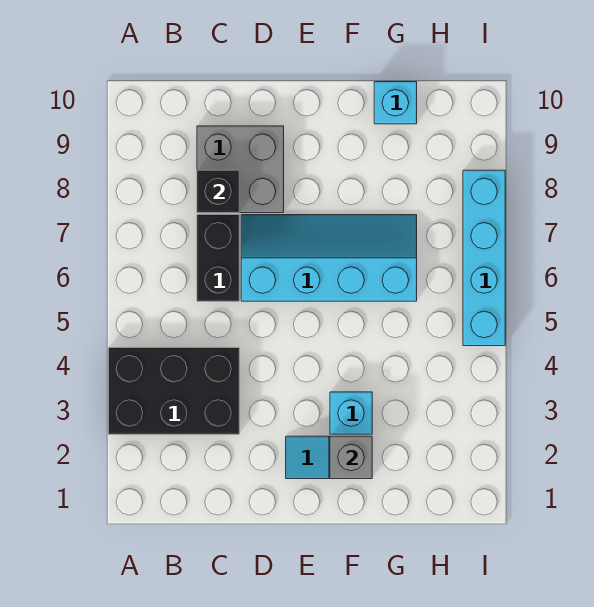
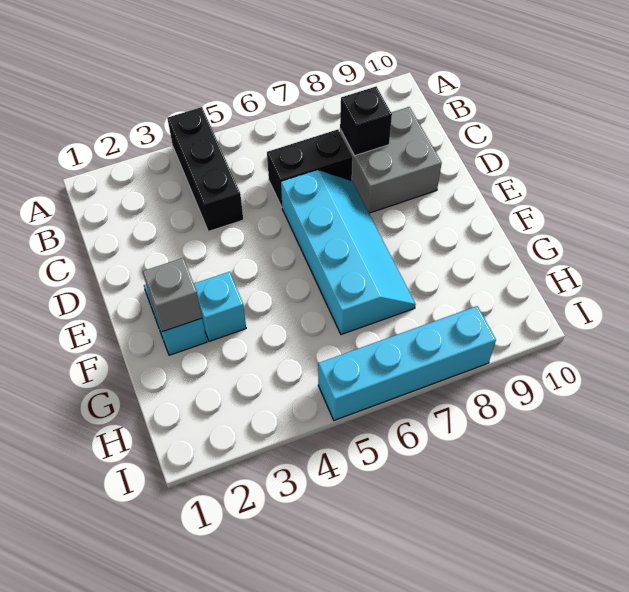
black brick A3:C4 level 1 -> black brick A4:C4 level 1
cyan brick G10 level 1 -> none

